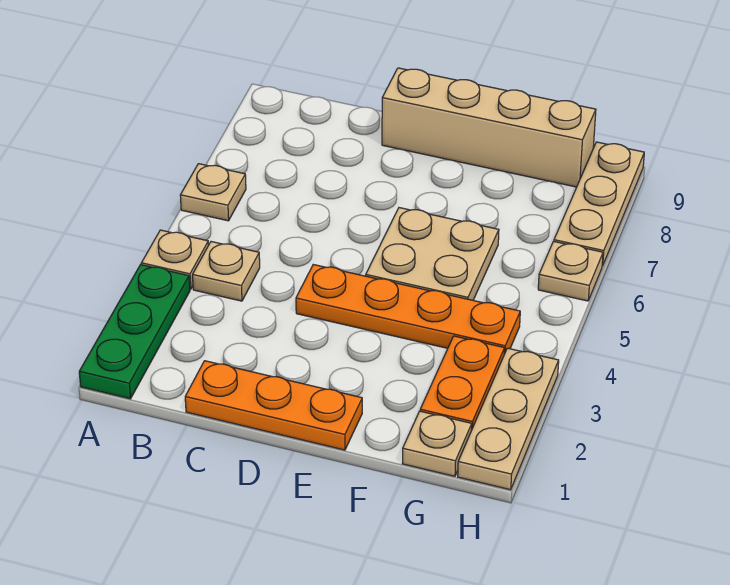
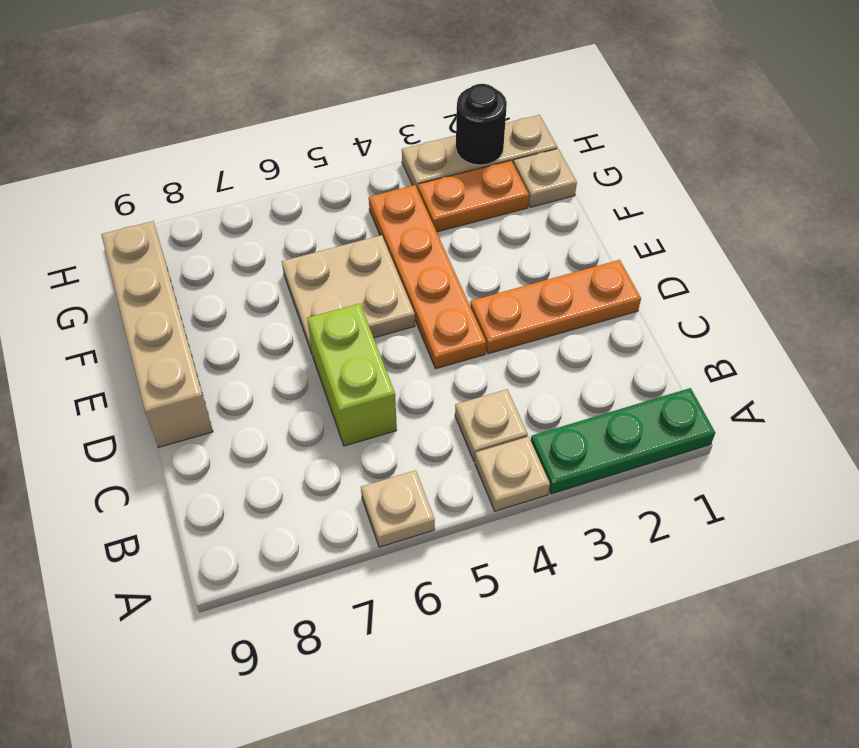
orange plate C1:E1 level 1 -> orange plate D1:D3 level 1
none -> lime brick C6:D6 level 1
none -> black round brick H2 level 2
tan plate H6 level 1 -> none
tan plate H7:H9 level 1 -> none

